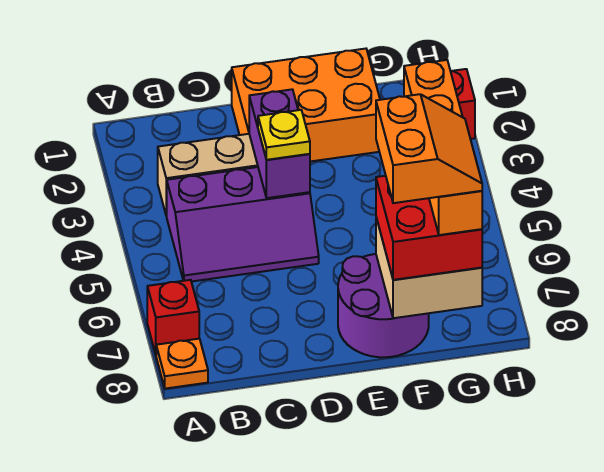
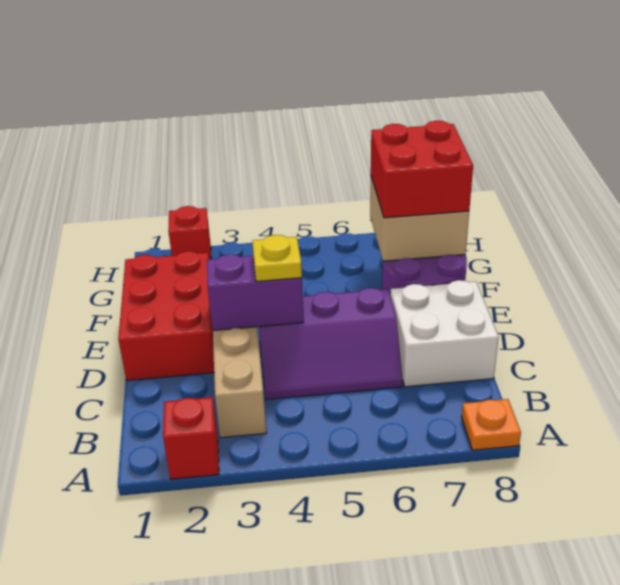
red brick A7 level 1 -> red brick A2 level 1
purple slope B4:D5 level 1 top 4 -> purple slope C4:D6 level 1 top D
none -> white brick C7:D8 level 1
orange brick D1:F2 level 1 -> red brick D1:F2 level 1
orange slope F7:G8 level 5 top F -> none
orange brick G5:G8 level 4 -> none

